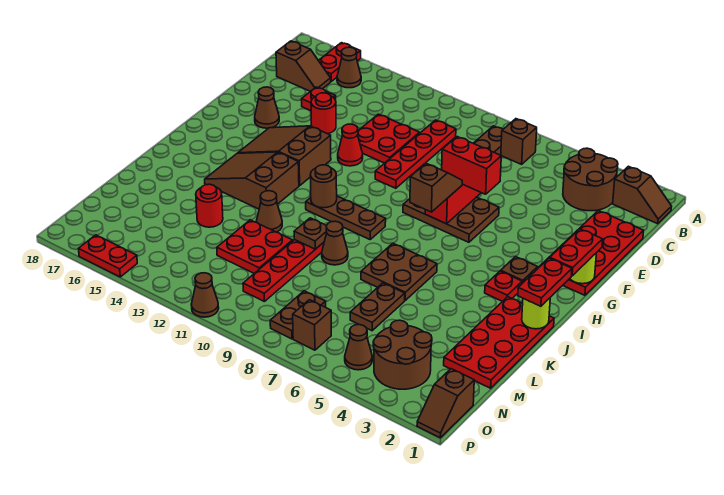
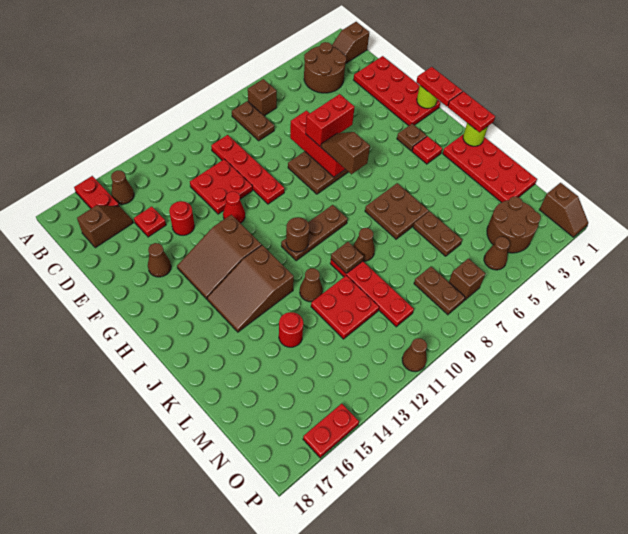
brown slope B1:B2 level 1 top 2 -> brown slope B1:B2 level 1 top 1

